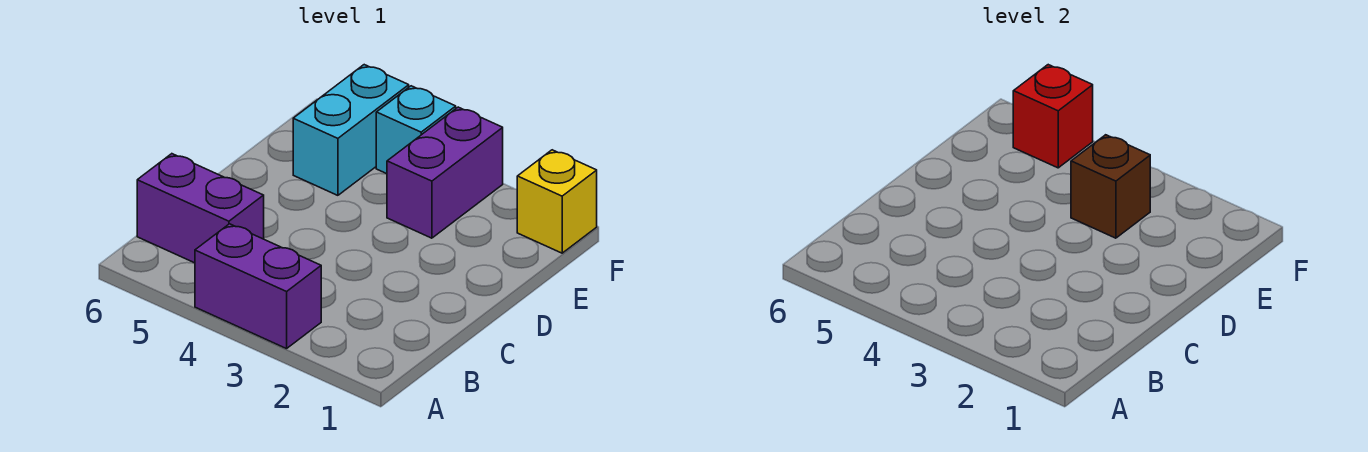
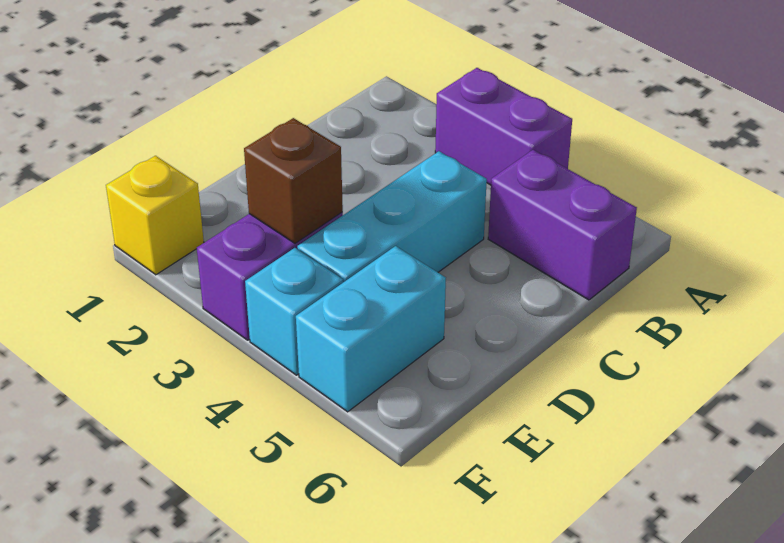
none -> cyan brick C4:E4 level 1
red brick F5 level 2 -> none

